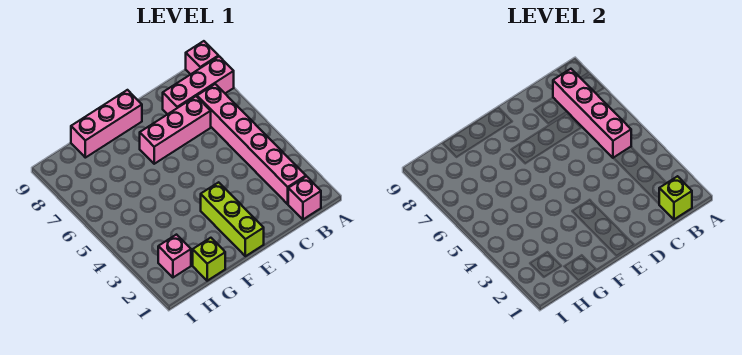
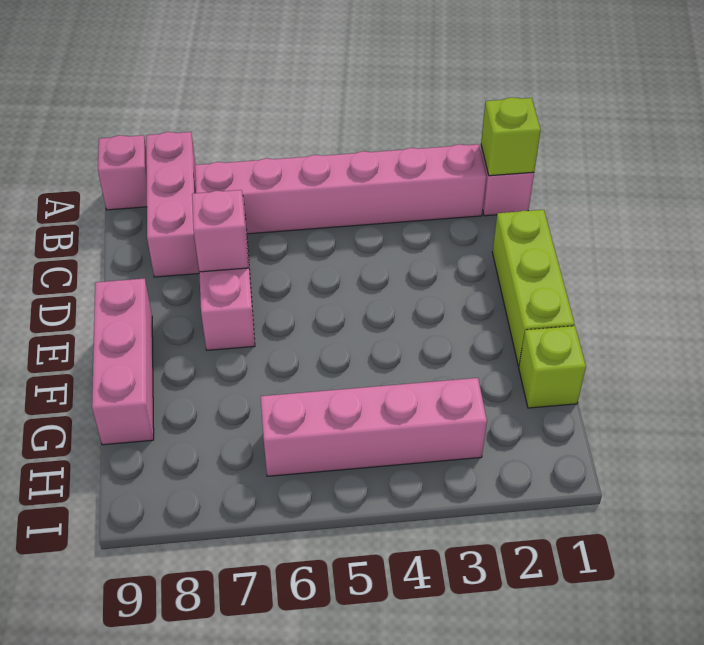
pink brick B5:B8 level 2 -> pink brick H3:H6 level 1
lime brick E1:E3 level 1 -> lime brick D1:F1 level 1
pink brick H2 level 1 -> pink brick D7 level 2

